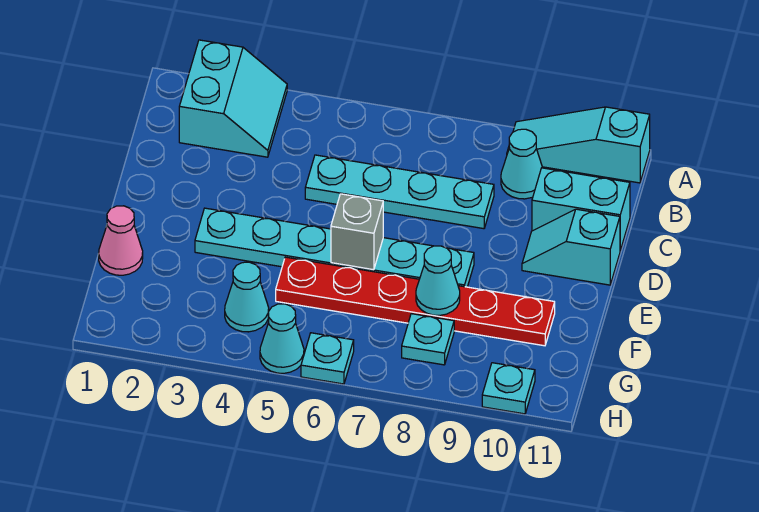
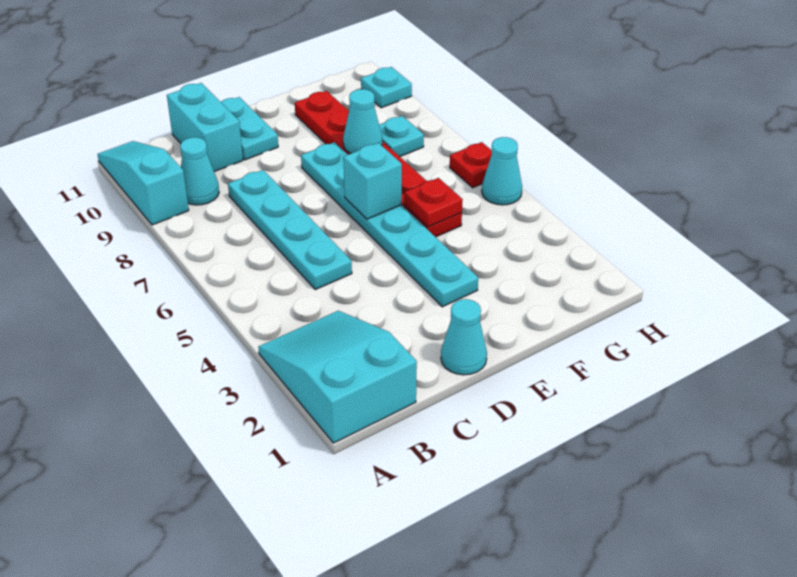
cyan slope A2:B3 level 1 top 2 -> cyan slope A1:B3 level 1 top 1
cyan slope A9:A11 level 1 top 11 -> cyan slope A9:A11 level 1 top 9
cyan slope D10:D11 level 1 top 11 -> cyan plate D10:D11 level 1
grey brick E6 level 2 -> cyan brick E6 level 2
pink cone F1 level 1 -> none
none -> red plate F5 level 2
cyan cone G4 level 1 -> cyan cone D1 level 1
cyan plate H6 level 1 -> red plate H6 level 1

